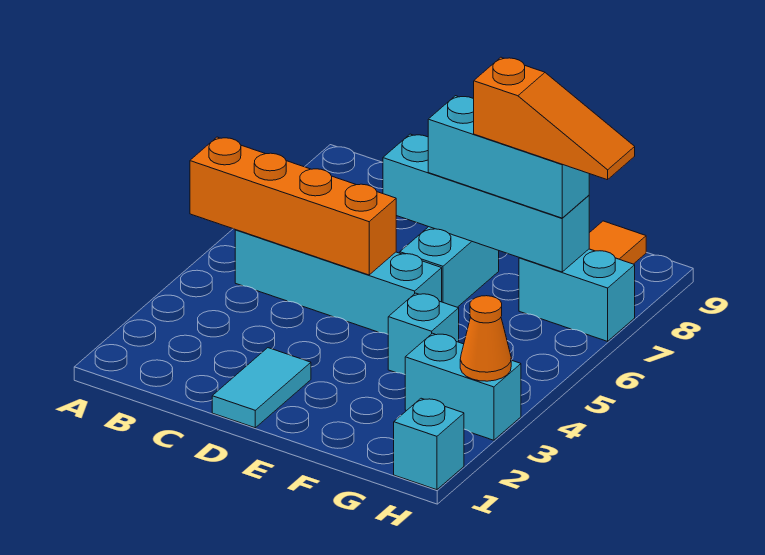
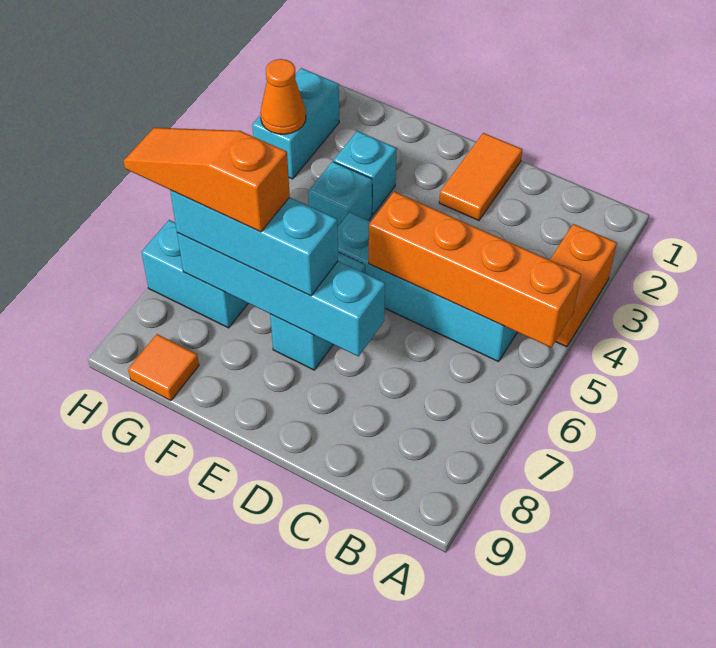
none -> orange brick A3:A4 level 1
cyan tile D1:D2 level 1 -> orange tile D1:D2 level 1
cyan brick G3:H3 level 1 -> cyan brick H2:H3 level 1
cyan brick H1 level 1 -> cyan brick F3 level 1

